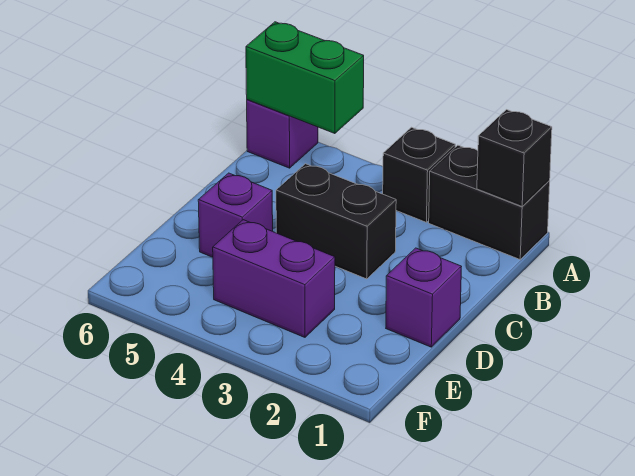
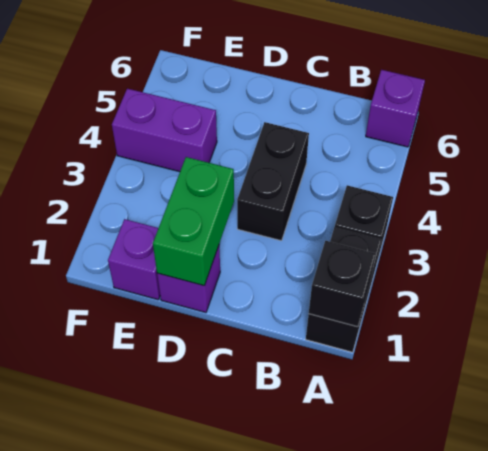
green brick A5:A6 level 2 -> green brick D1:D2 level 2
purple brick D5 level 1 -> purple brick E1 level 1
purple brick E3:E4 level 1 -> purple brick E4:F4 level 1

